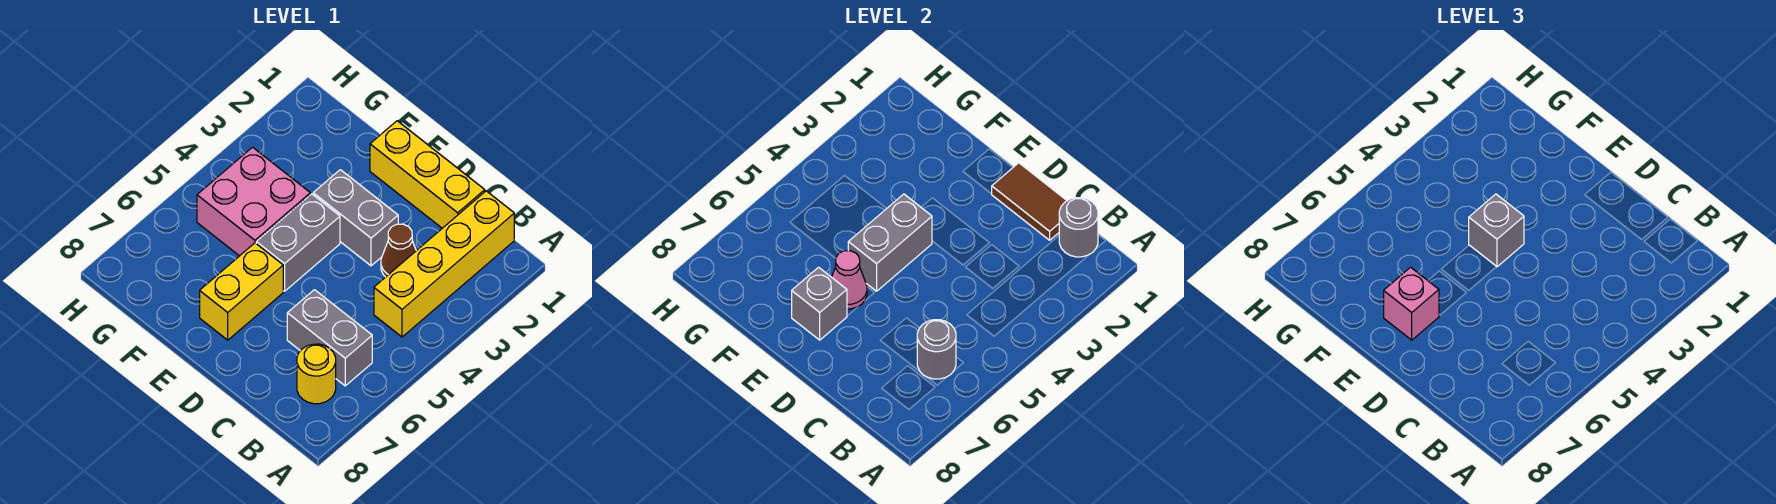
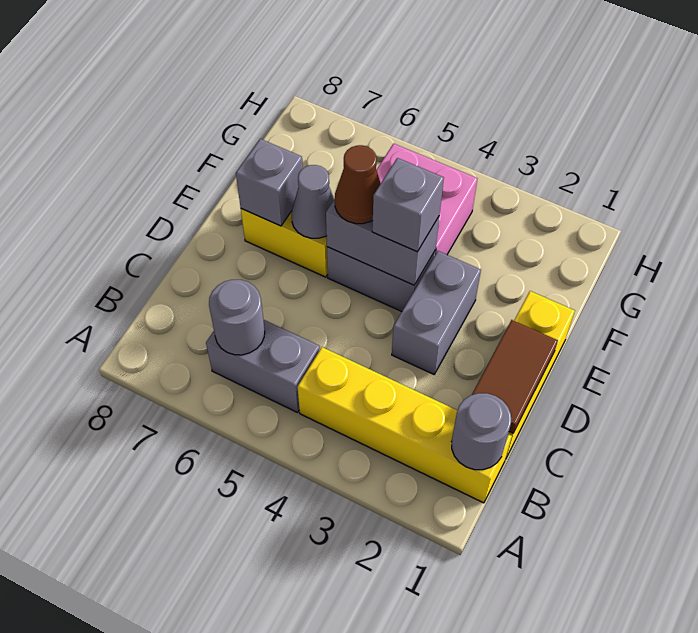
grey brick B6:C6 level 1 -> grey brick B5:B6 level 1
yellow round brick B7 level 1 -> none
brown cone C3 level 1 -> brown cone E5 level 3
pink cone E6 level 2 -> grey cone E6 level 2
pink brick E7 level 3 -> none

